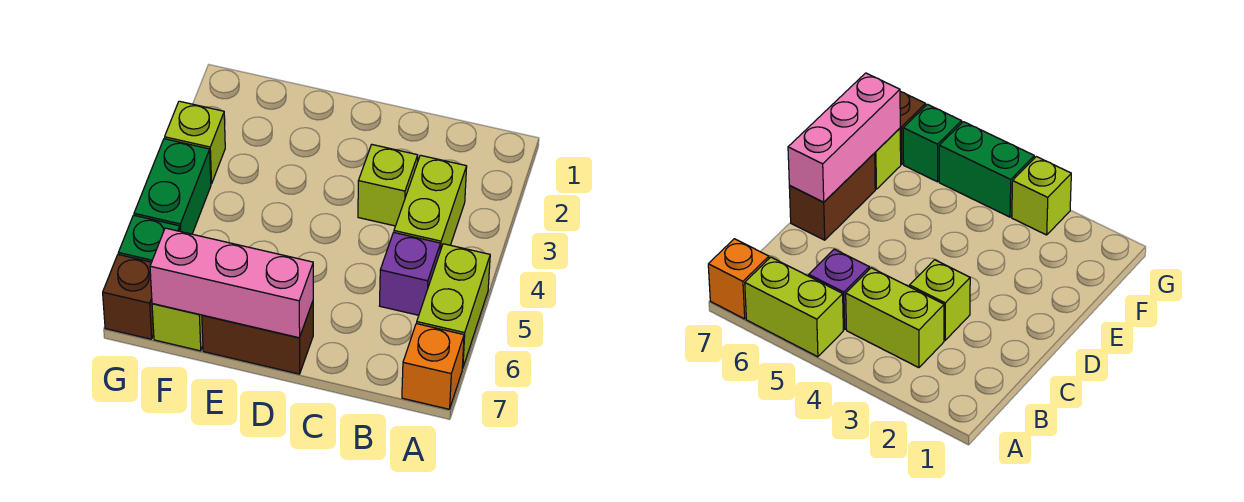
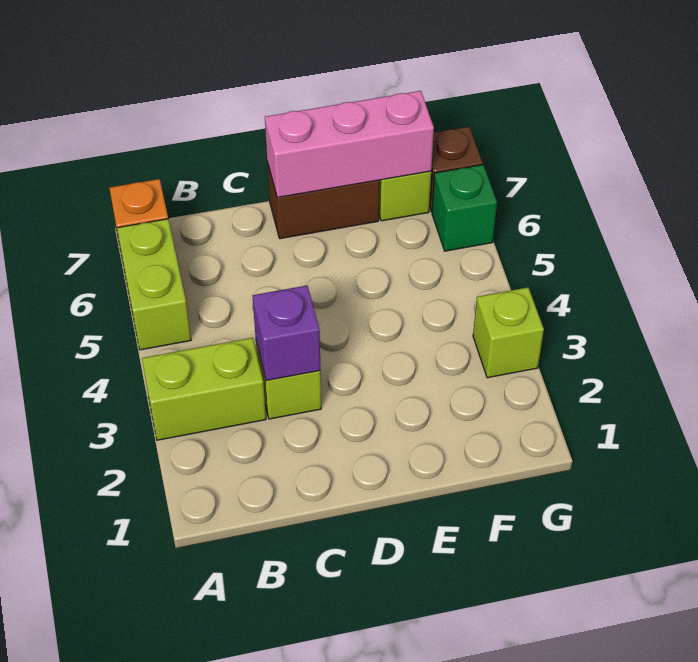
lime brick B3:B4 level 1 -> lime brick A3:B3 level 1
purple brick B5 level 1 -> purple brick C3 level 2
green brick G4:G5 level 1 -> none

